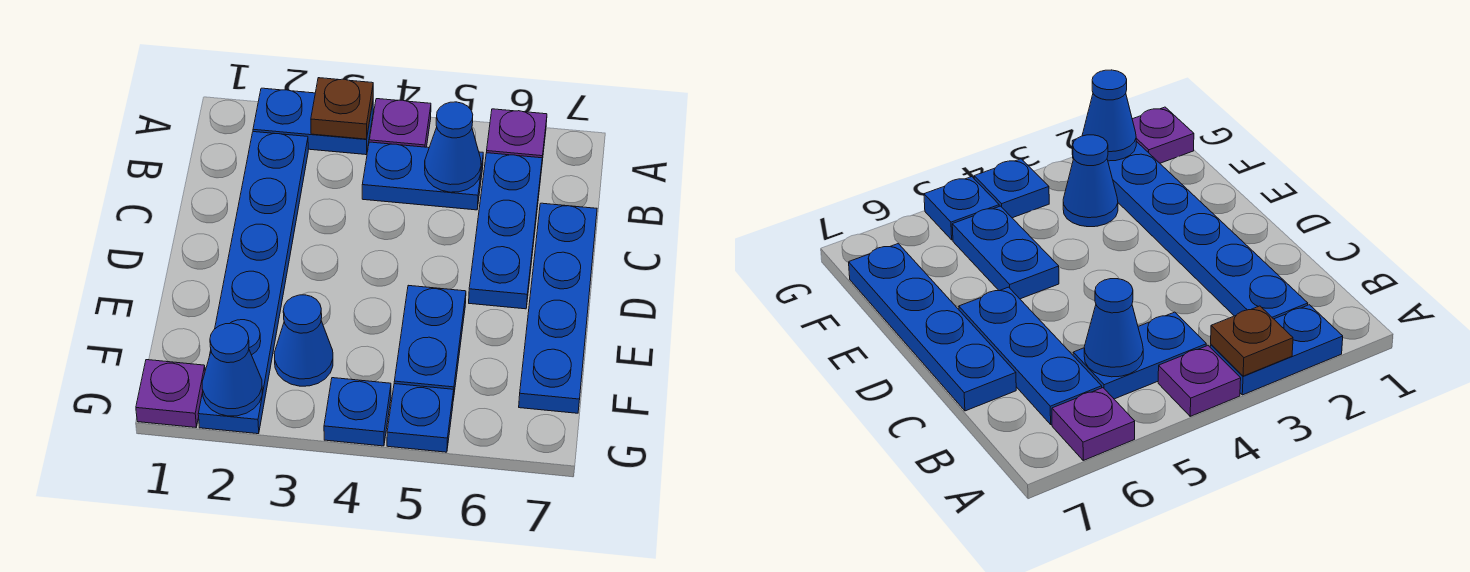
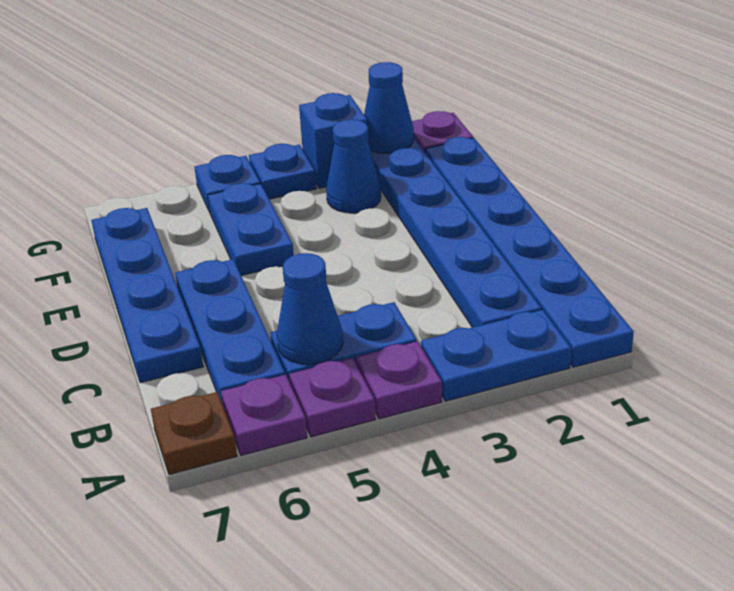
none -> blue plate A1:F1 level 1
brown plate A3 level 2 -> brown plate A7 level 1
none -> purple plate A5 level 1
none -> blue brick G3 level 1

